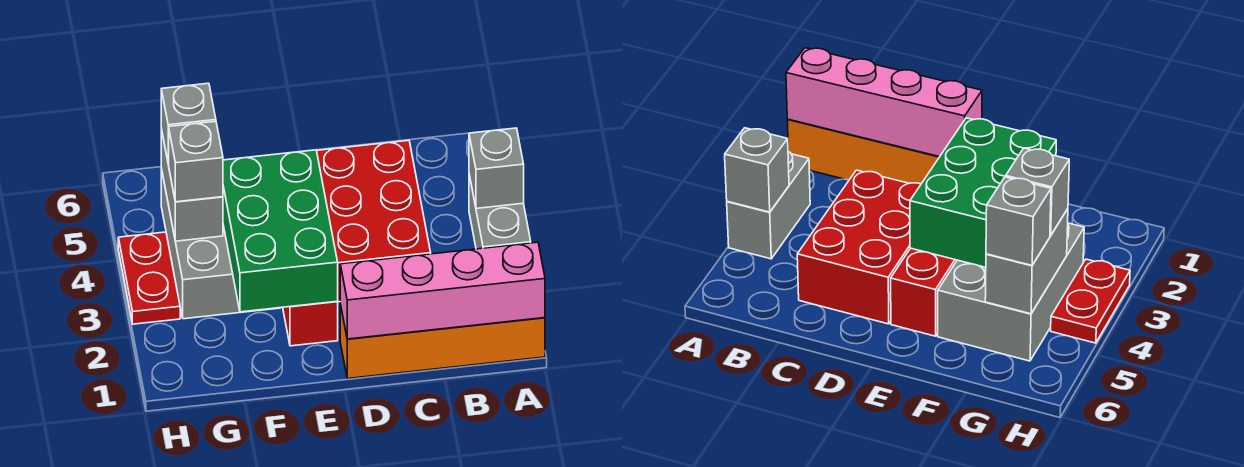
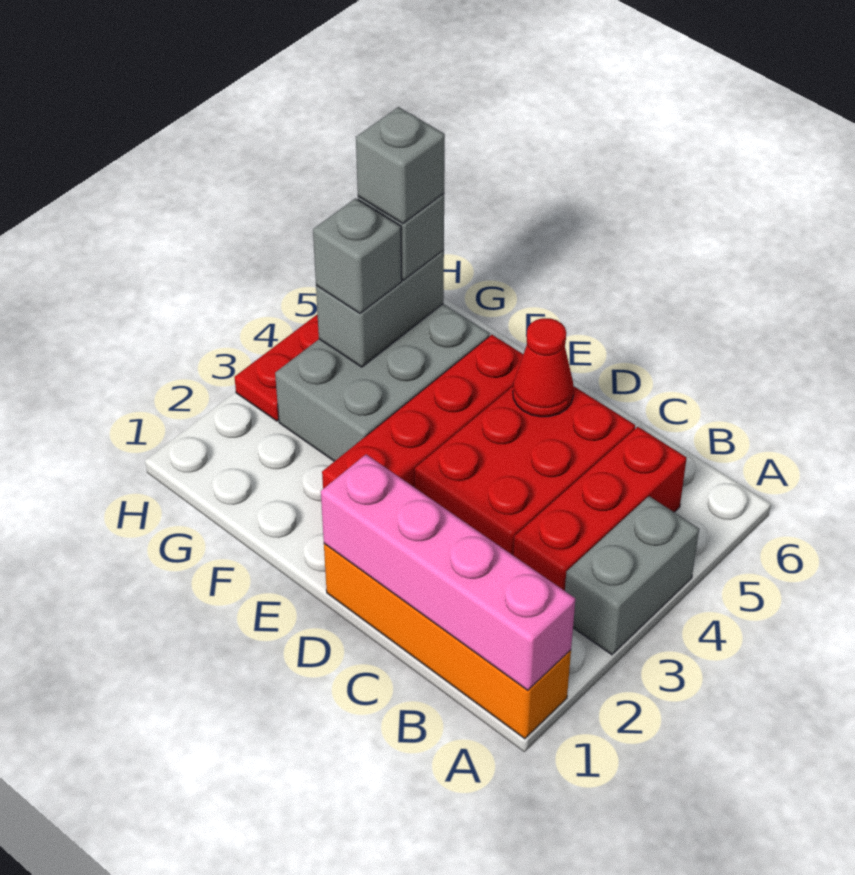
grey brick A4 level 2 -> grey brick G5 level 4
none -> red brick B3:B5 level 1
none -> red cone D5 level 2
green brick E2:F4 level 2 -> none

